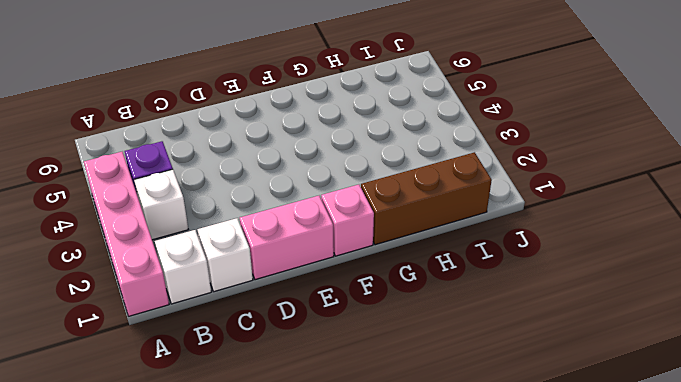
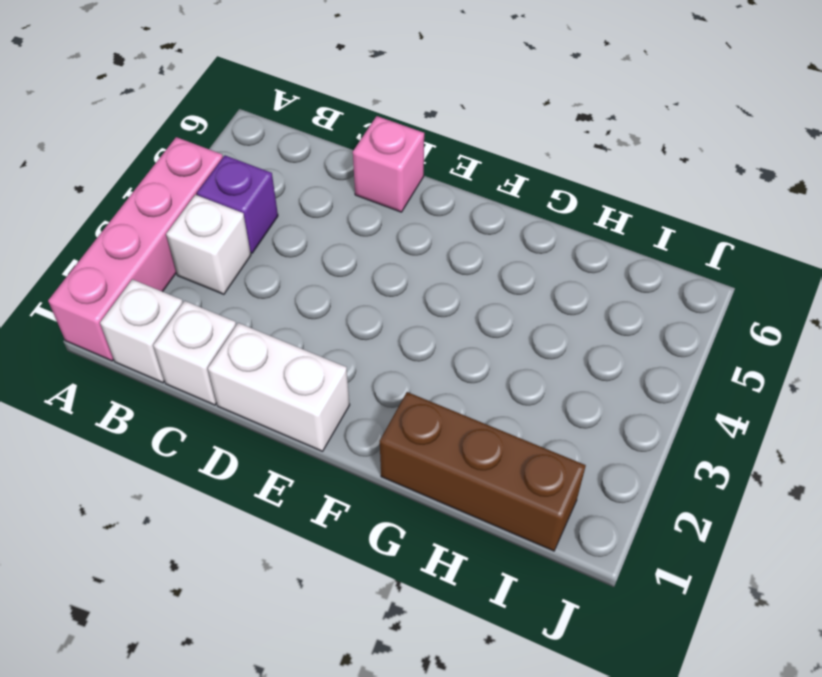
pink brick D1:E1 level 1 -> white brick D1:E1 level 1
pink brick F1 level 1 -> pink brick D6 level 1

